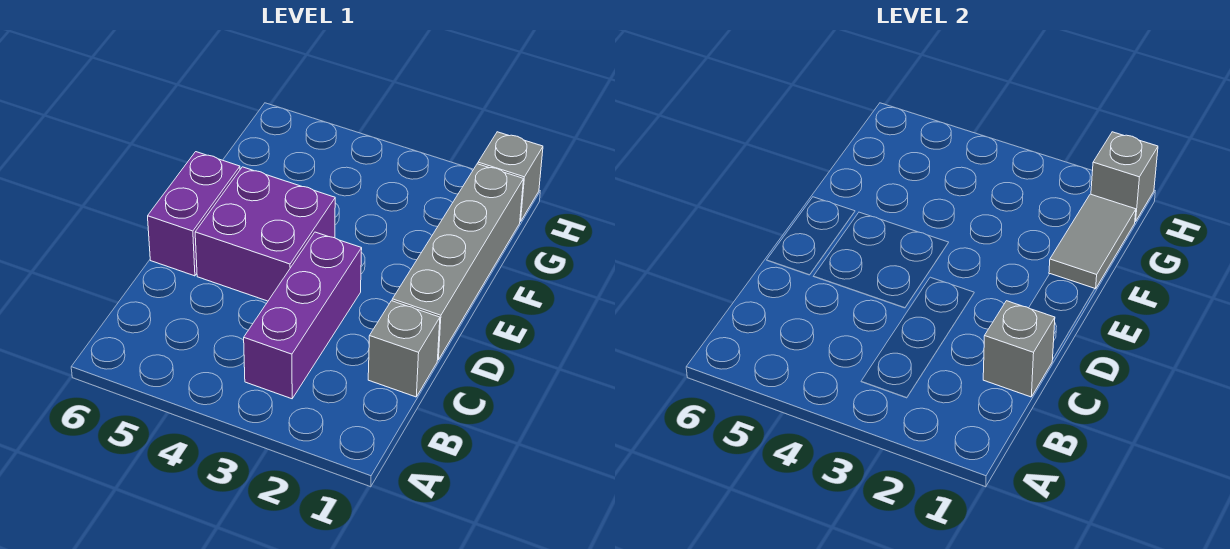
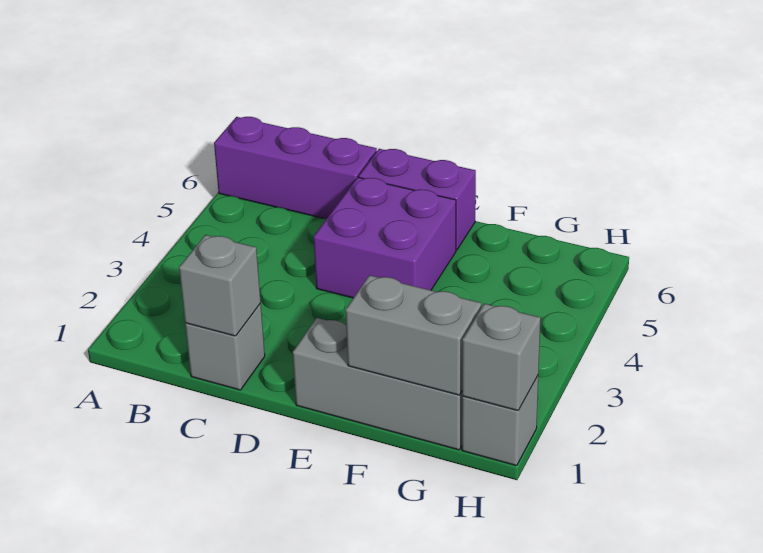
purple brick B3:D3 level 1 -> purple brick A6:C6 level 1
grey brick D1:G1 level 1 -> grey brick E1:G1 level 1
grey tile F1:G1 level 2 -> grey brick F1:G1 level 2

